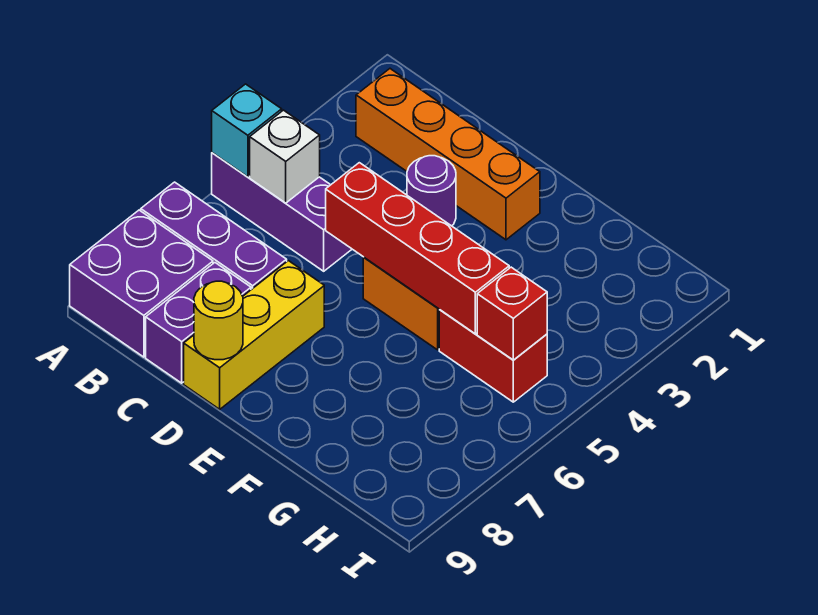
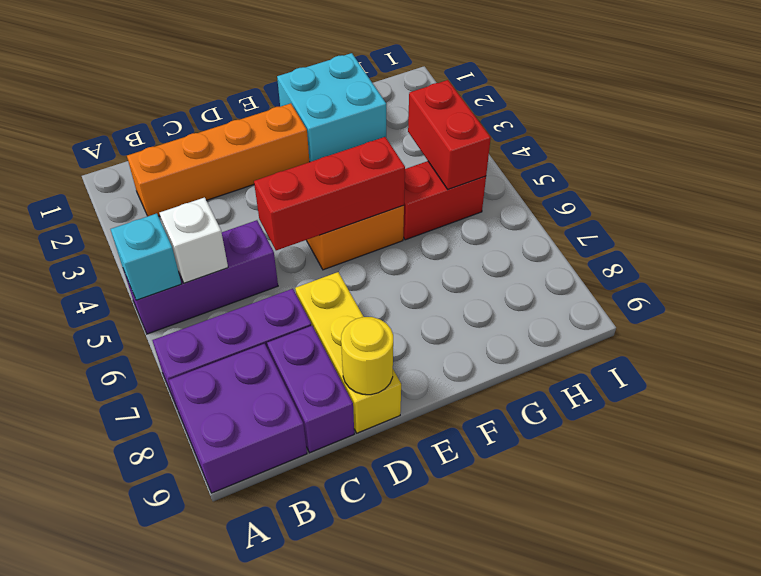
purple round brick D3 level 1 -> none
red brick D5:G5 level 2 -> red brick D5:F5 level 2
none -> cyan brick F1:G2 level 1
red brick H5 level 2 -> red brick H4:H5 level 2

